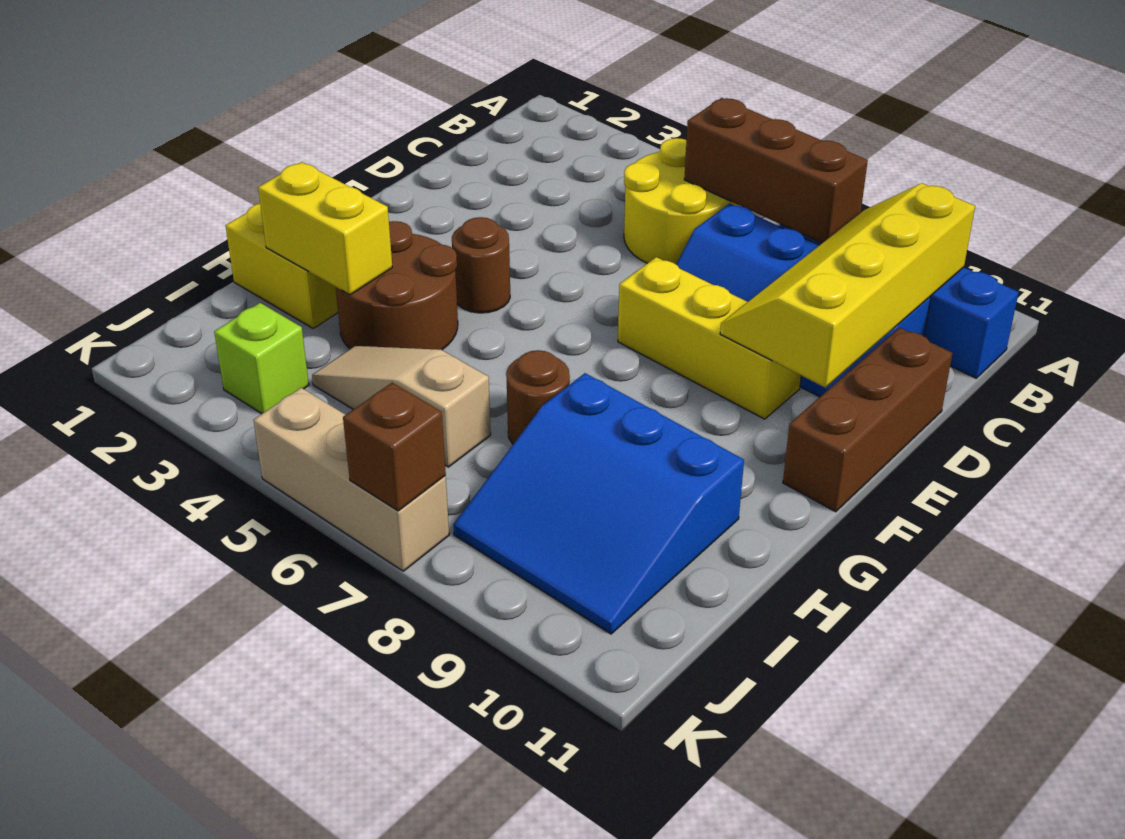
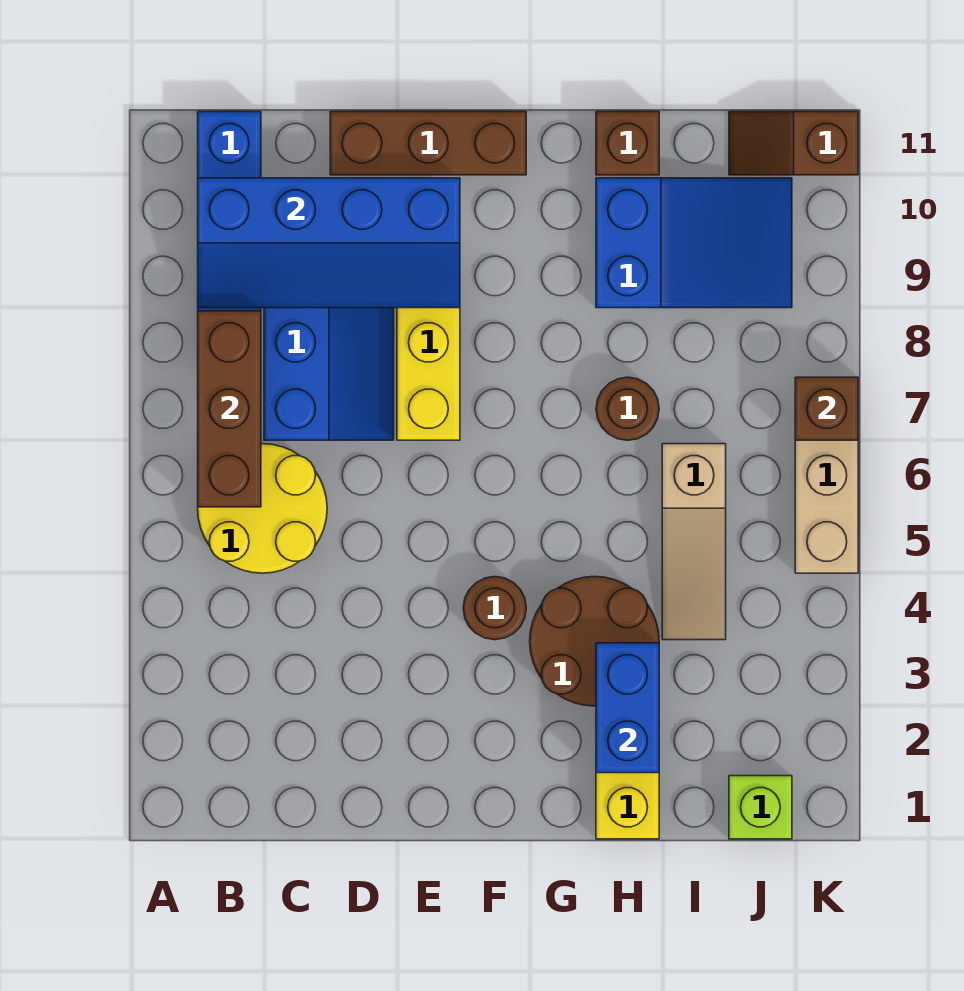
yellow slope B9:E10 level 2 top 10 -> blue slope B9:E10 level 2 top 10
yellow brick H2:H3 level 2 -> blue brick H2:H3 level 2
blue slope H8:J10 level 1 top H -> blue slope H9:J10 level 1 top H
none -> brown brick H11 level 1
lime brick J3 level 1 -> lime brick J1 level 1
none -> brown slope J11:K11 level 1 top K

